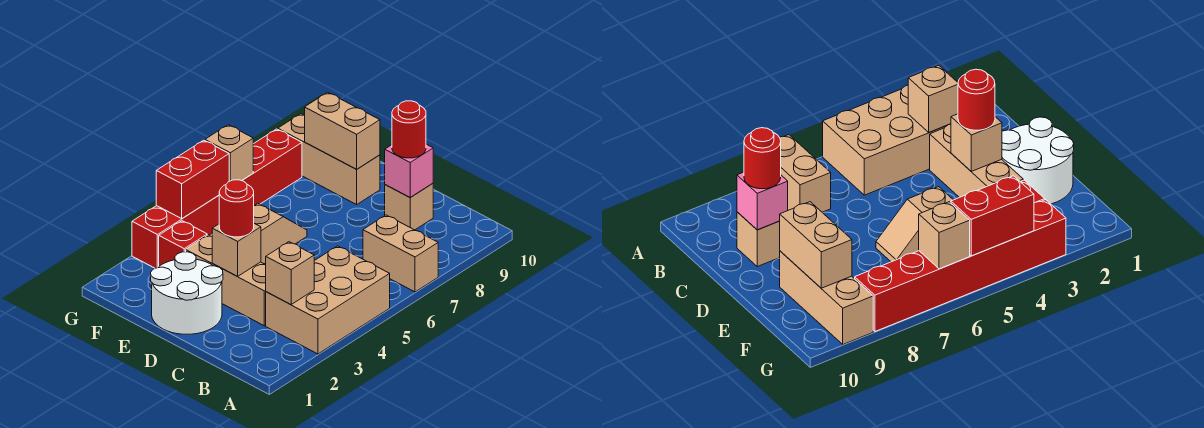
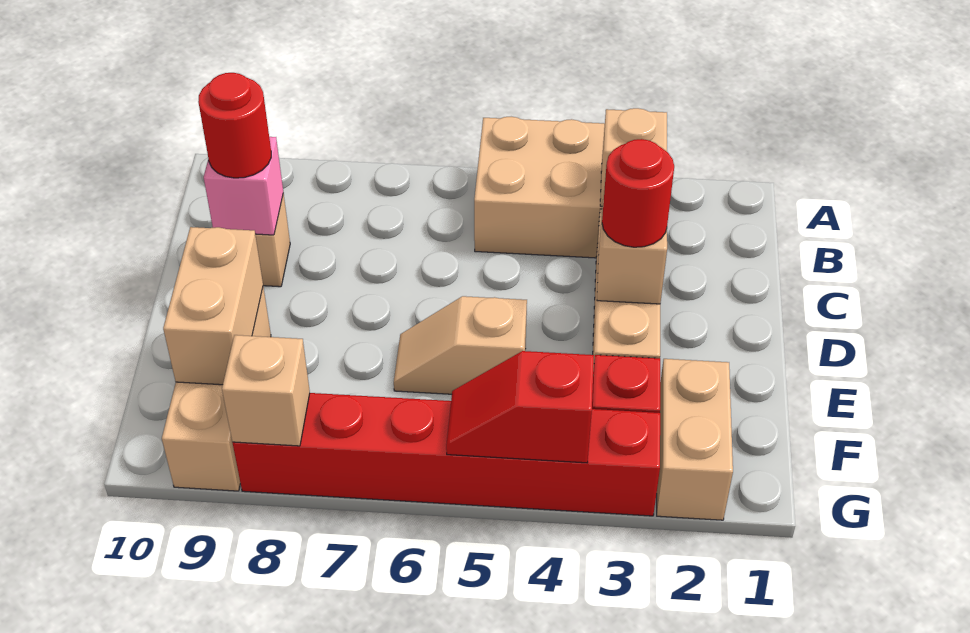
tan brick A7:B7 level 1 -> tan brick F2:G2 level 1
white round brick D1:E2 level 1 -> none
red brick G4:G5 level 2 -> red slope G4:G5 level 2 top 4
tan brick G6 level 2 -> tan brick G8 level 2

